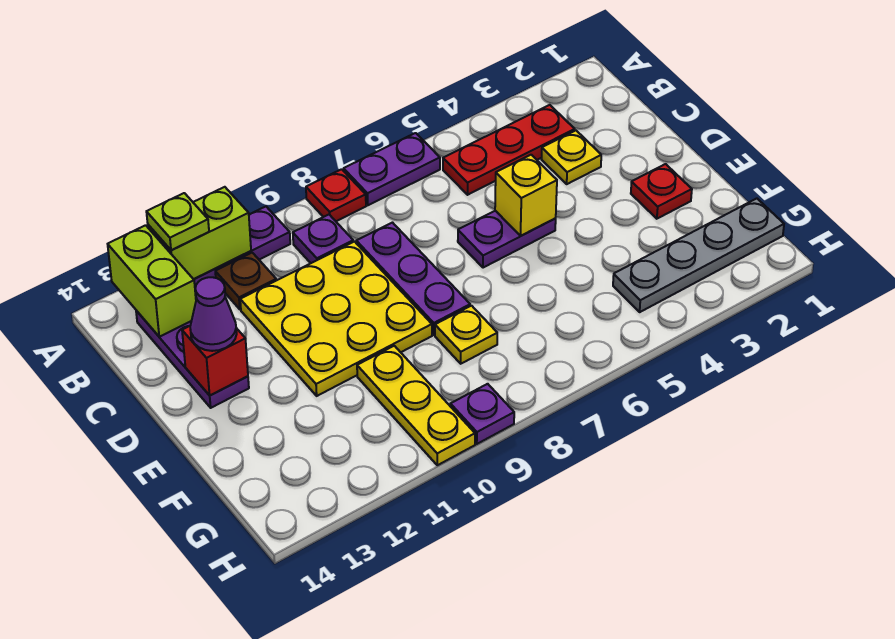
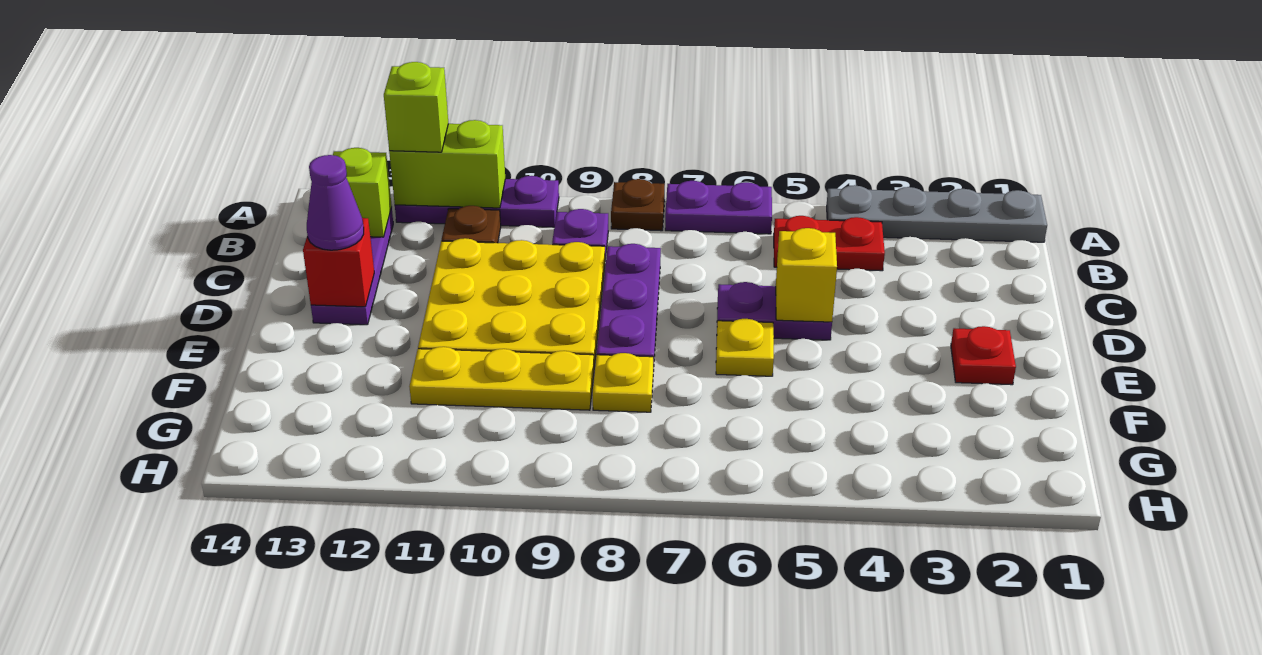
red plate A8 level 1 -> brown plate A8 level 1
lime plate A12 level 3 -> lime brick A12 level 3
lime brick A13:B13 level 2 -> lime brick B13 level 2
red plate B3:B5 level 1 -> red plate B4:B5 level 1
yellow plate C3 level 1 -> yellow plate E6 level 1
yellow plate F10:H10 level 1 -> yellow plate F9:F11 level 1
grey plate G1:G4 level 1 -> grey plate A1:A4 level 1
purple plate H9 level 1 -> none

